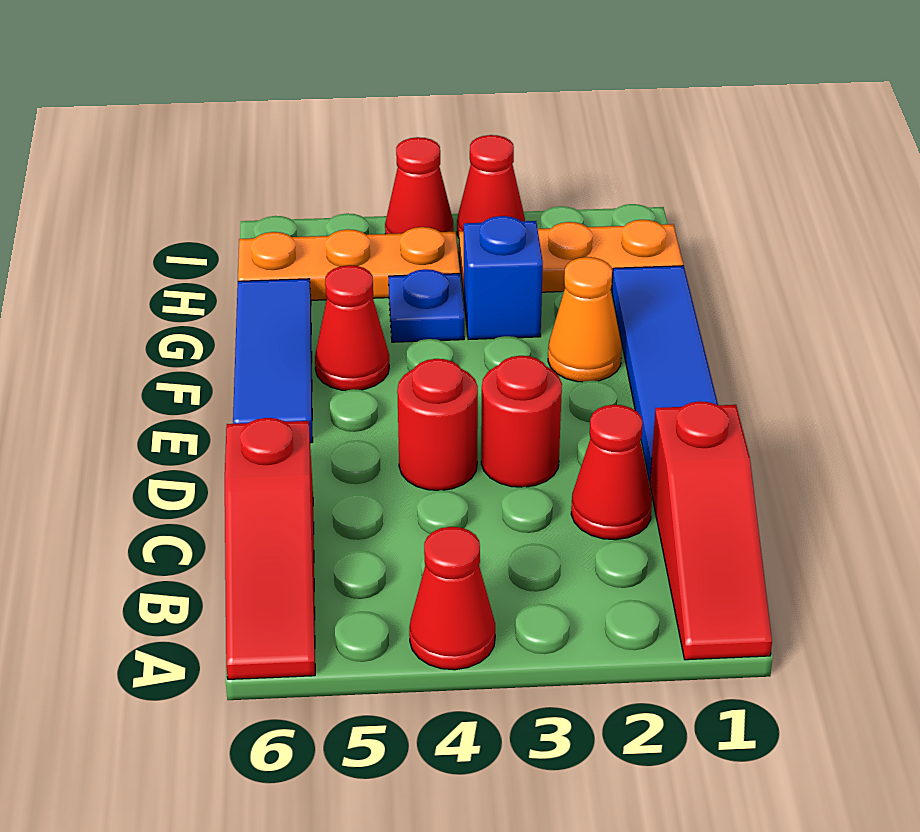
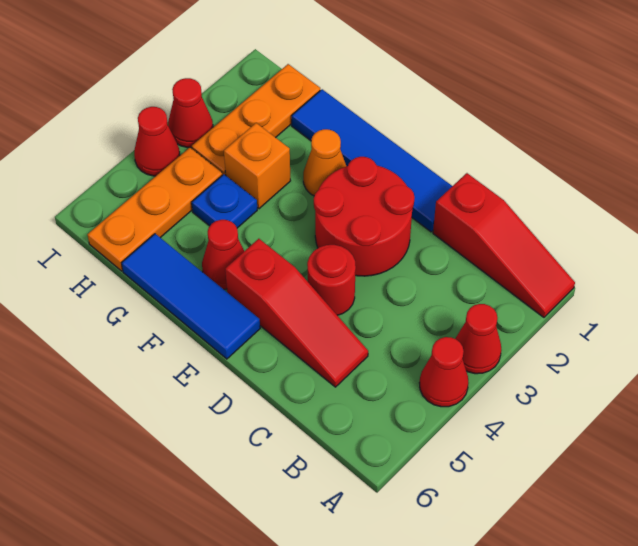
red slope A6:C6 level 1 top C -> red slope C5:E5 level 1 top E
red cone C2 level 1 -> red cone A3 level 1
red round brick D3 level 1 -> red round brick D2:E3 level 1
blue brick G3 level 1 -> orange brick G3 level 1

